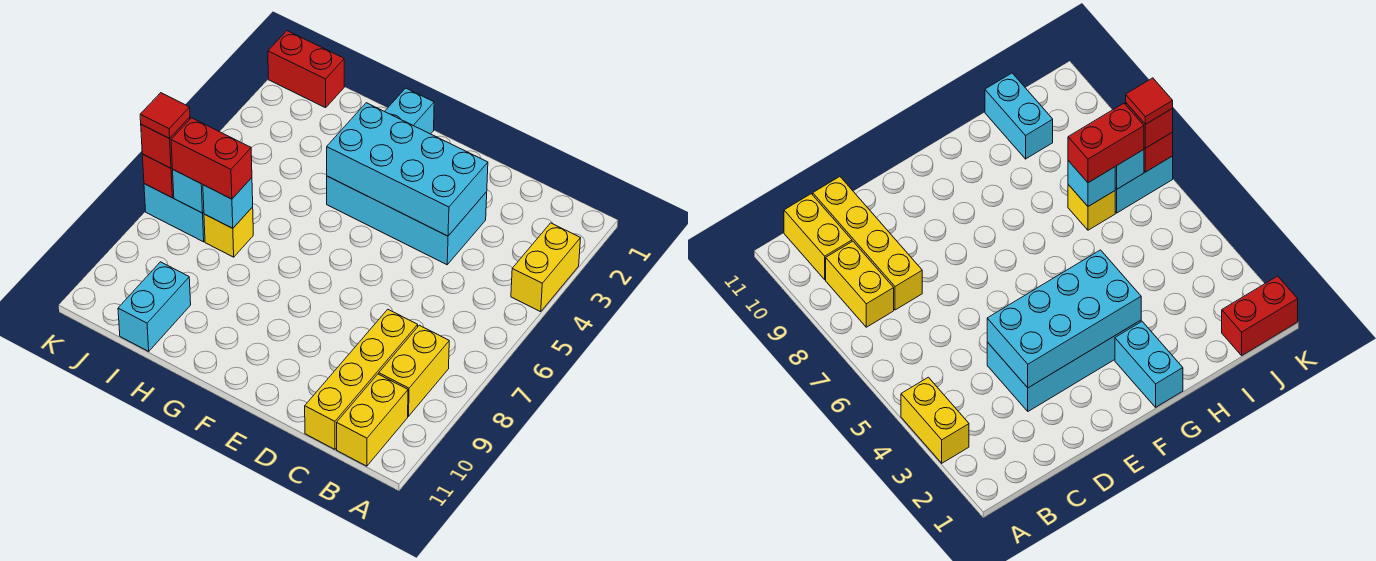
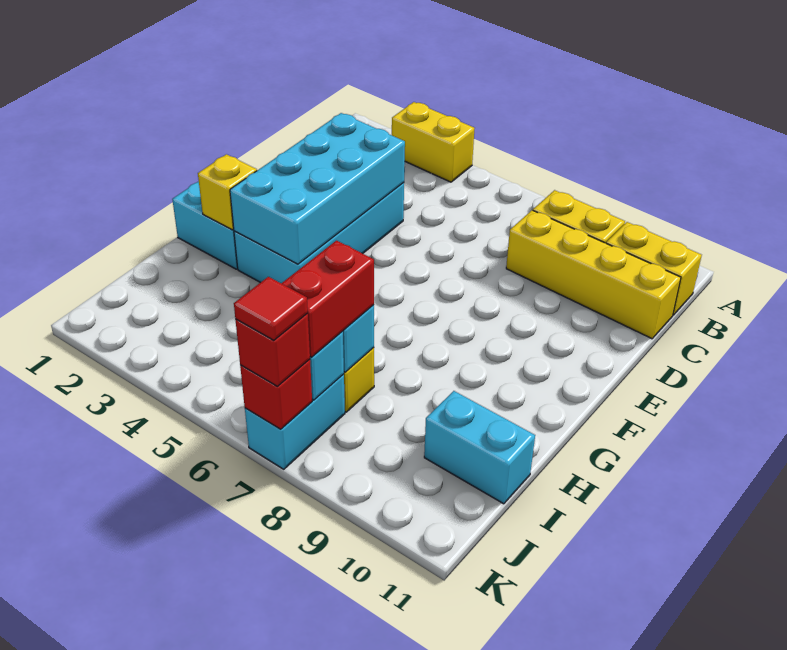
none -> yellow brick G2 level 2
red brick J1:K1 level 1 -> none

